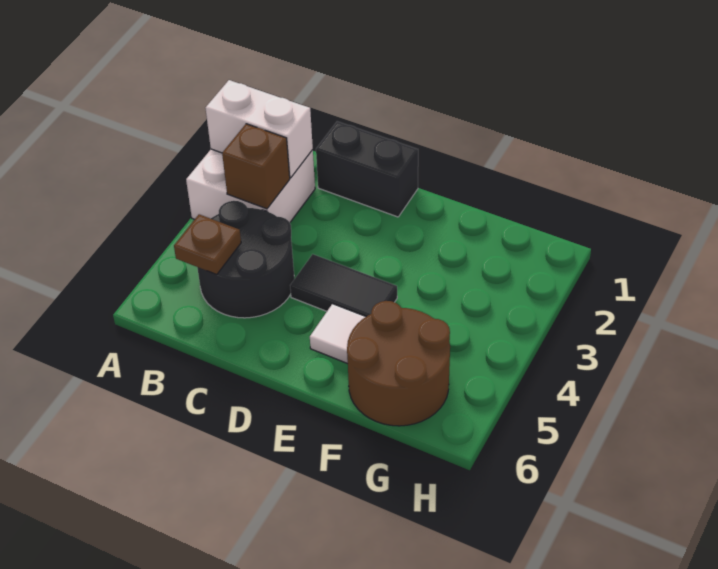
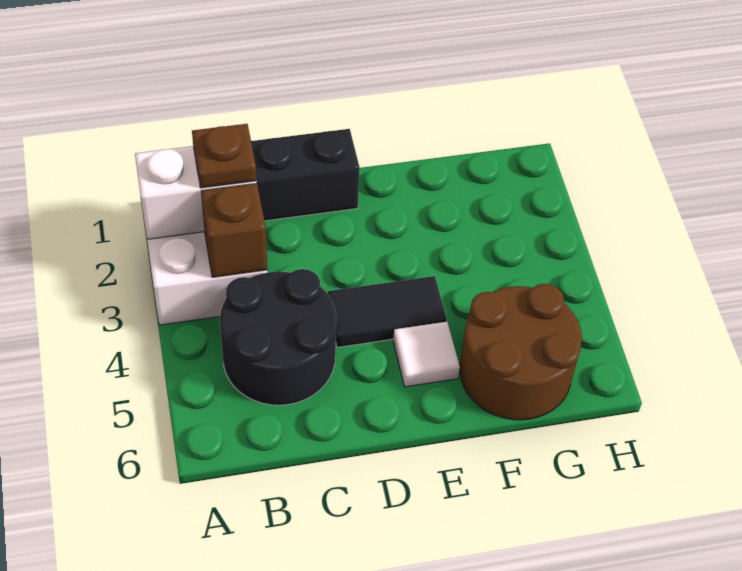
brown plate B5 level 2 -> brown plate B2 level 3

